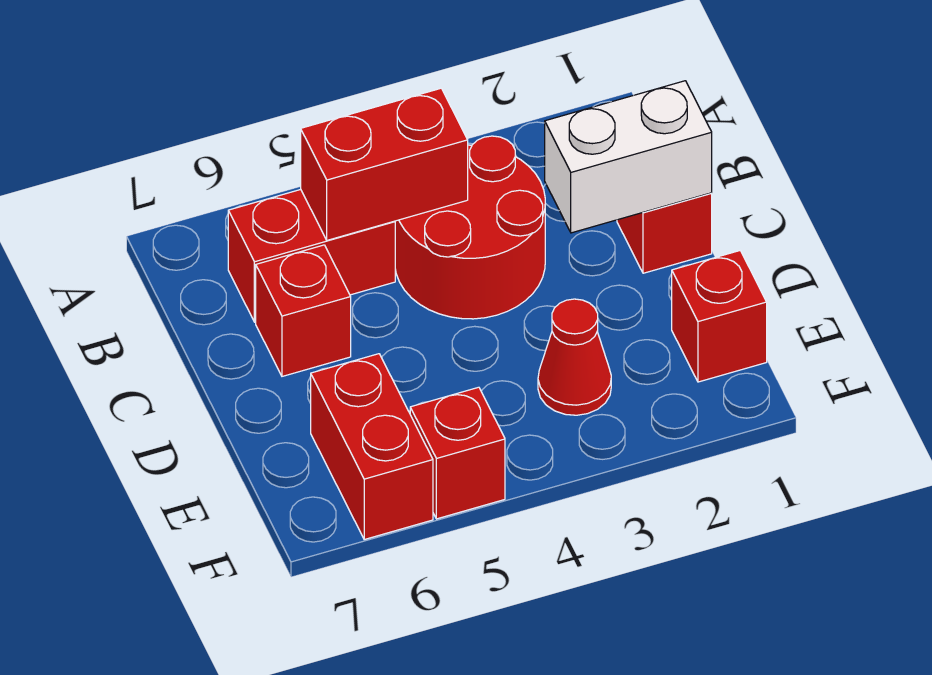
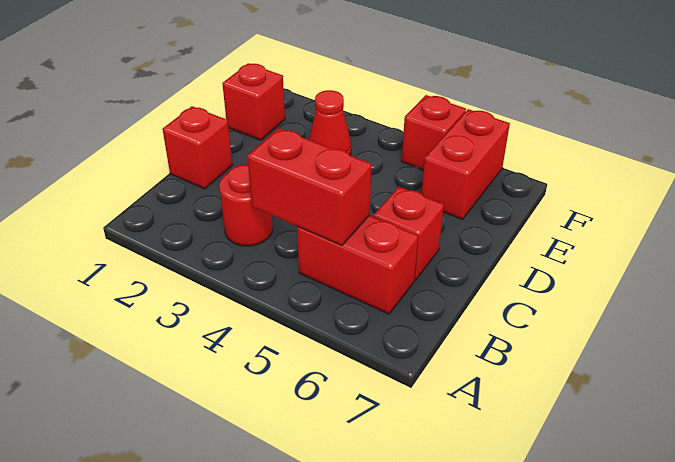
red round brick B3:C4 level 1 -> red round brick B3 level 1
white brick C1:C2 level 2 -> none

